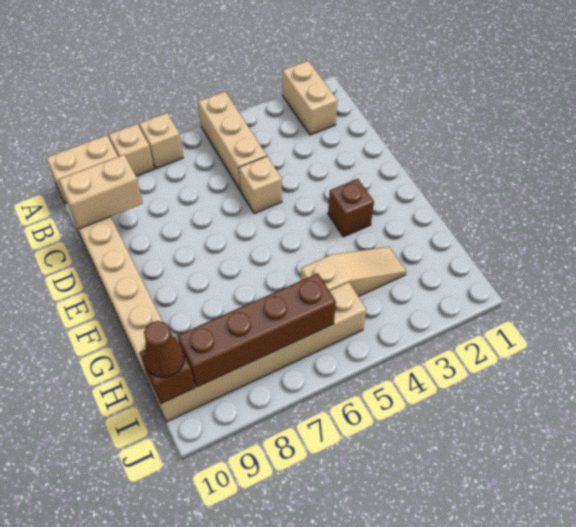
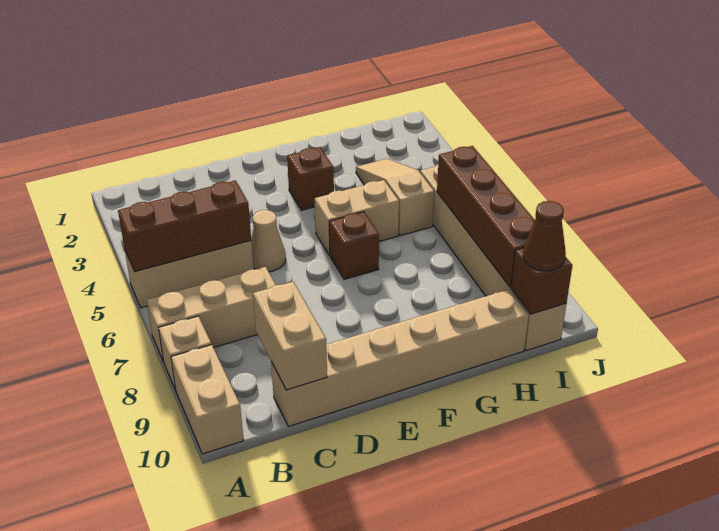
tan brick A2:B2 level 1 -> tan brick F5:G5 level 1
none -> brown brick A5:C5 level 2
tan brick A7 level 1 -> tan brick A7:C7 level 1
tan brick D5 level 1 -> tan cone D5 level 1
none -> brown brick F6 level 1

